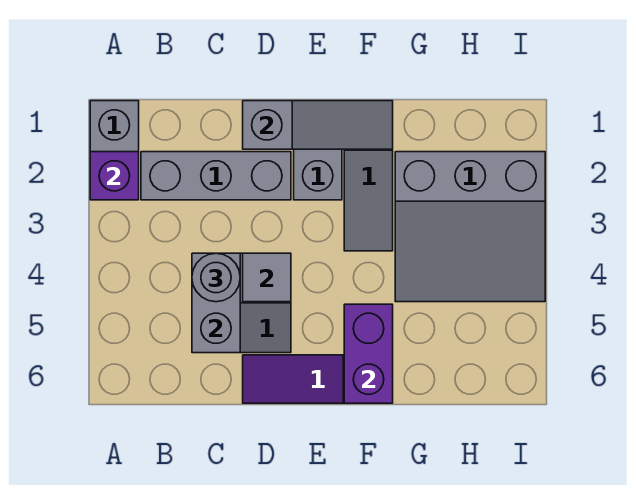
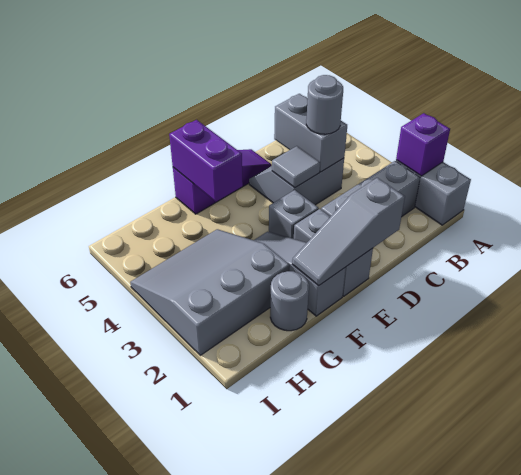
none -> grey brick E3 level 1
none -> grey round brick G1 level 1

